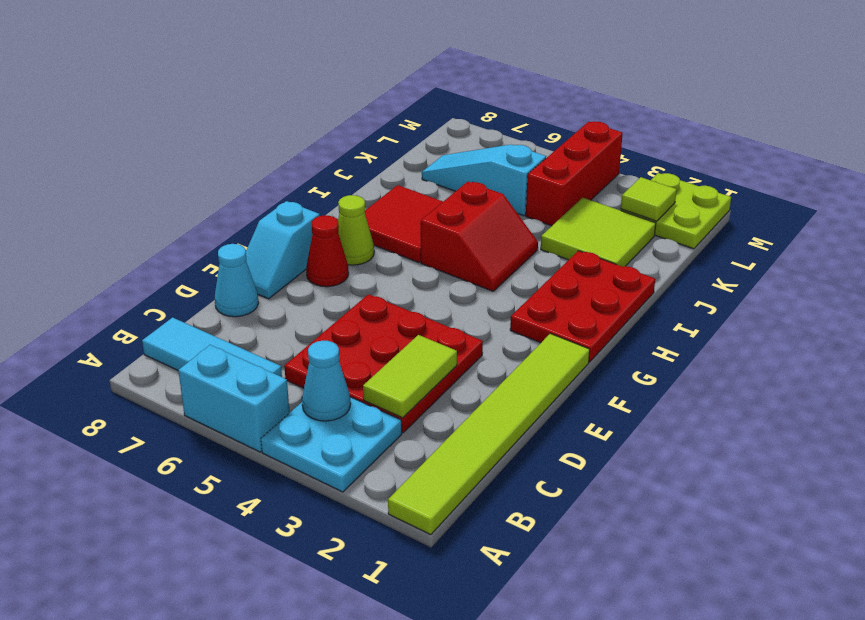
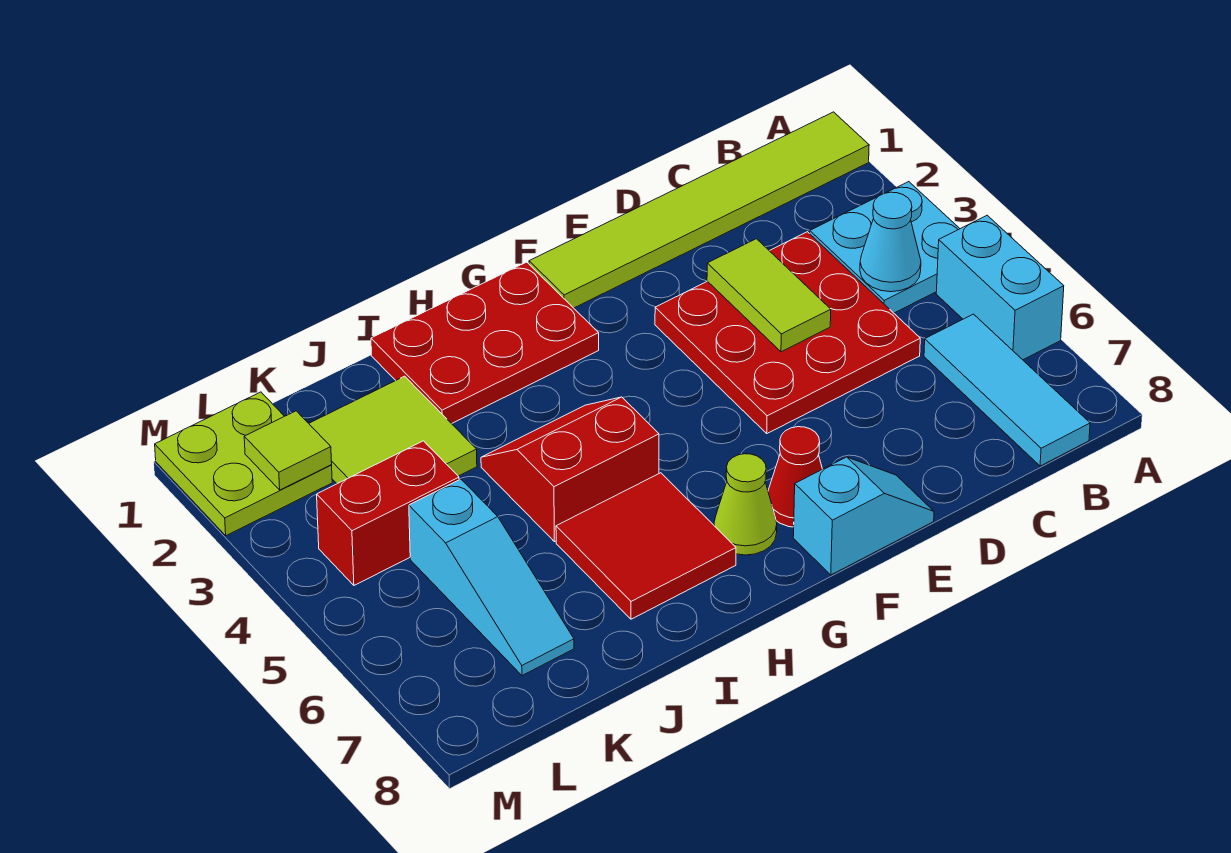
lime tile C3:D3 level 2 -> lime tile D3:D4 level 2
cyan cone D8 level 1 -> none
red brick K4:M4 level 1 -> red brick K4:L4 level 1

